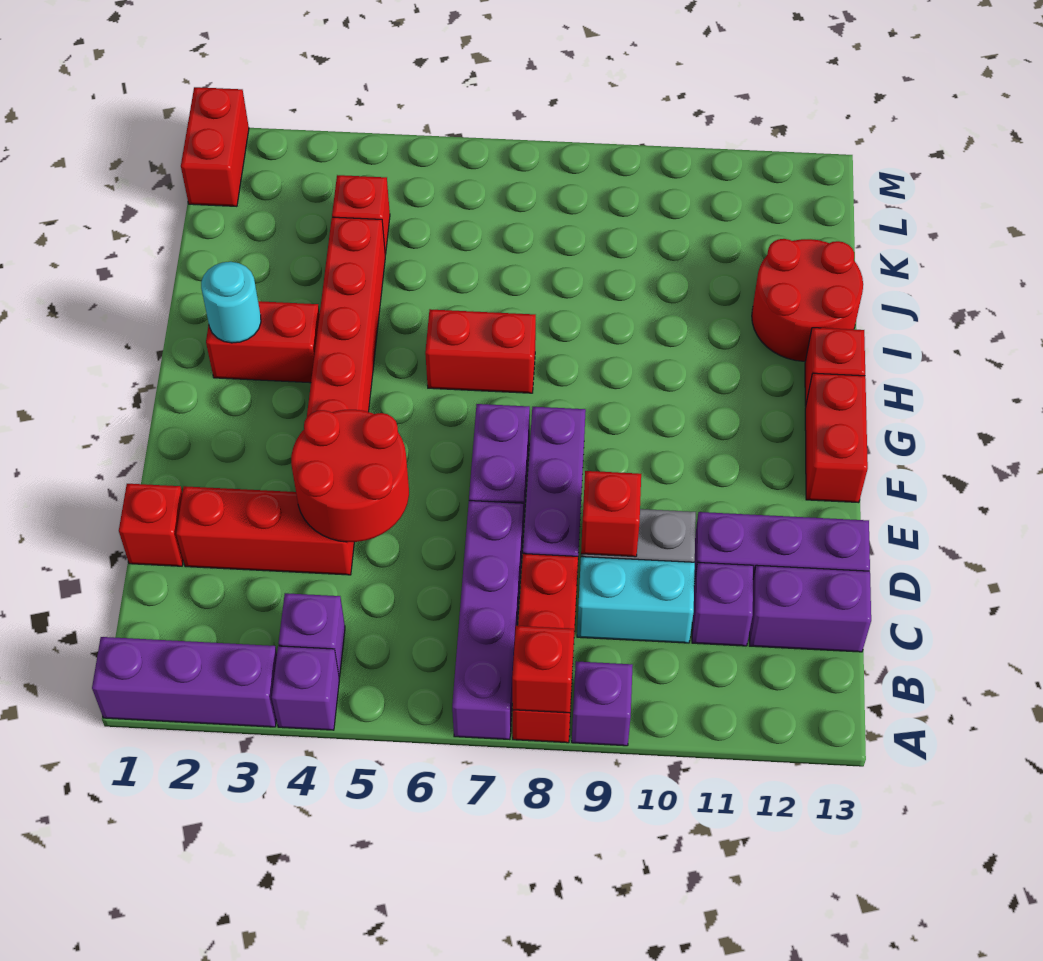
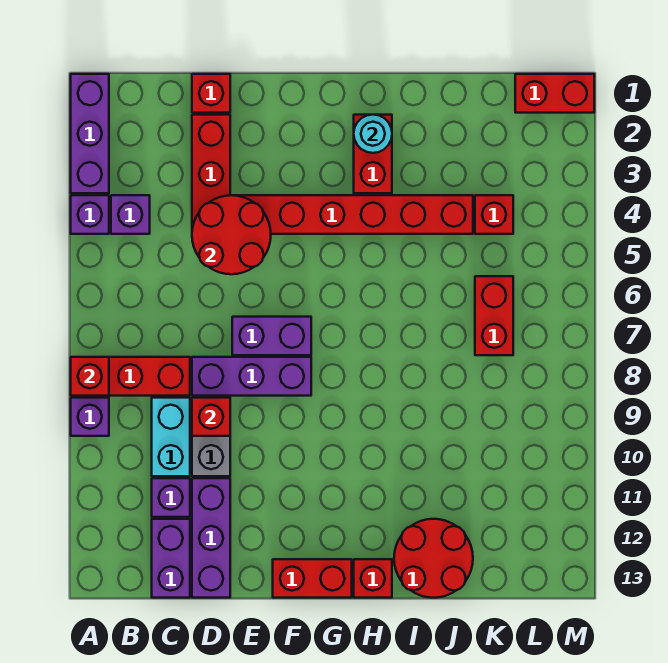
purple brick A7:D7 level 1 -> none
red brick H6:H7 level 1 -> red brick K6:K7 level 1

